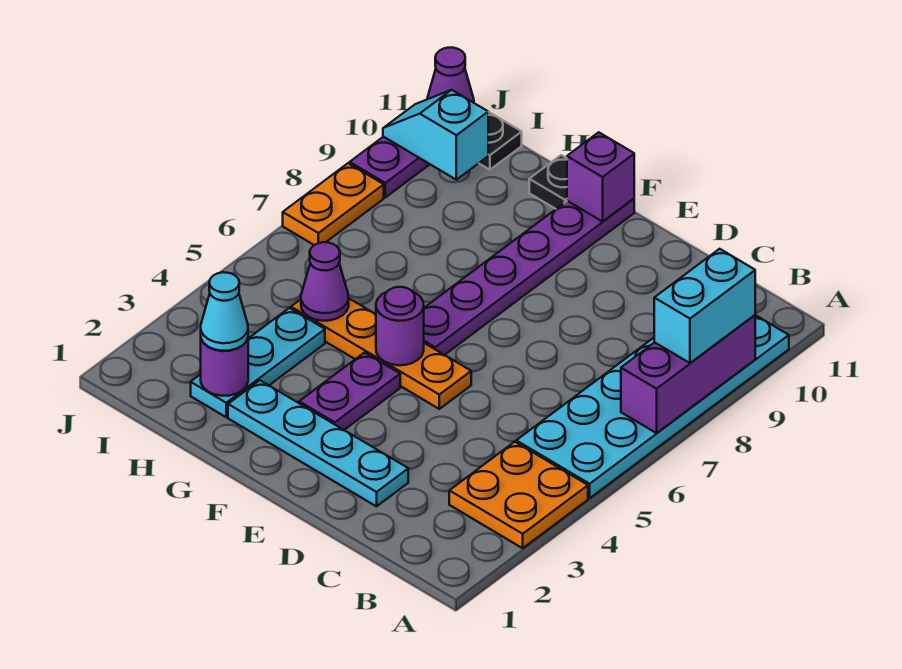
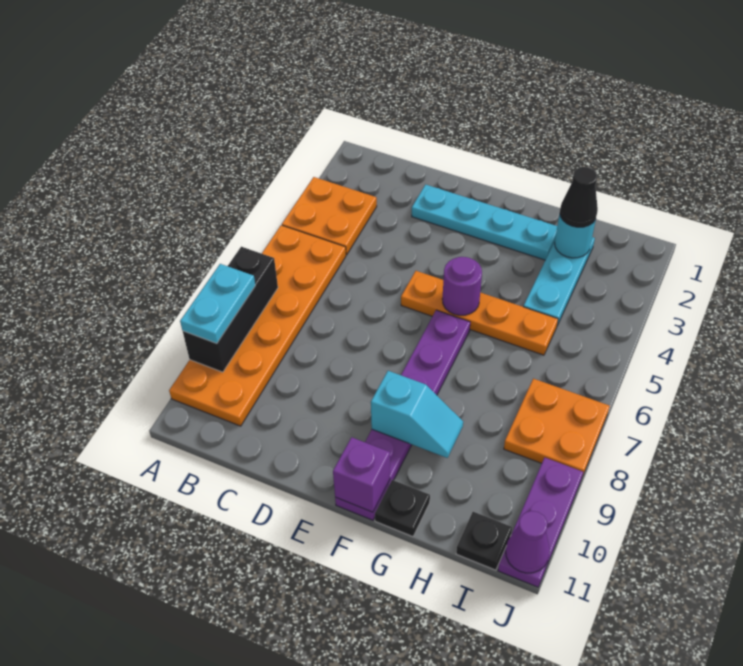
cyan plate A5:B10 level 1 -> orange plate A5:B10 level 1
purple brick A7:A9 level 2 -> black brick A7:A9 level 2
cyan brick A8:A9 level 3 -> cyan plate A8:A9 level 3
purple plate F3:F4 level 1 -> none
purple round brick H2 level 2 -> cyan round brick H2 level 2
cyan cone H2 level 3 -> black cone H2 level 3
purple cone H5 level 2 -> none
cyan slope I10:J10 level 2 top I -> cyan slope F9:G9 level 2 top F
orange plate J7:J8 level 1 -> orange plate I7:J8 level 1

